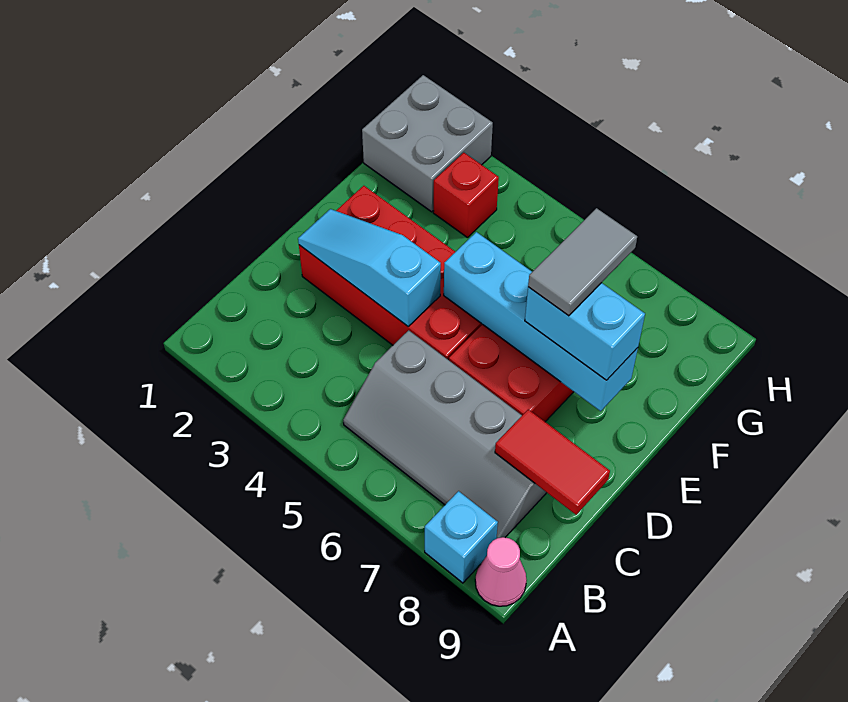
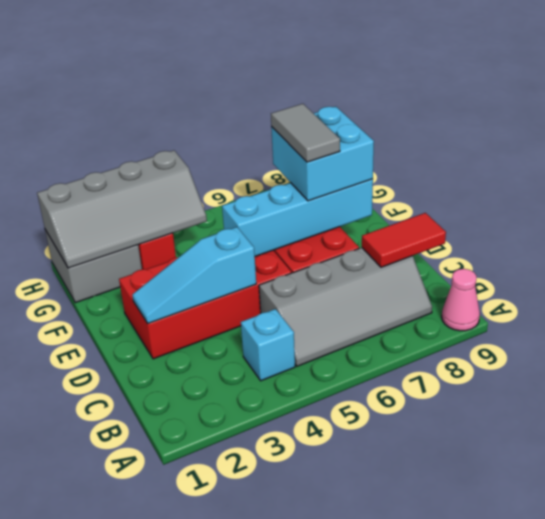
cyan brick A8 level 1 -> cyan brick B4 level 1
cyan brick E7:E8 level 3 -> cyan brick E7:F8 level 3
none -> grey slope G1:H4 level 2 top H

